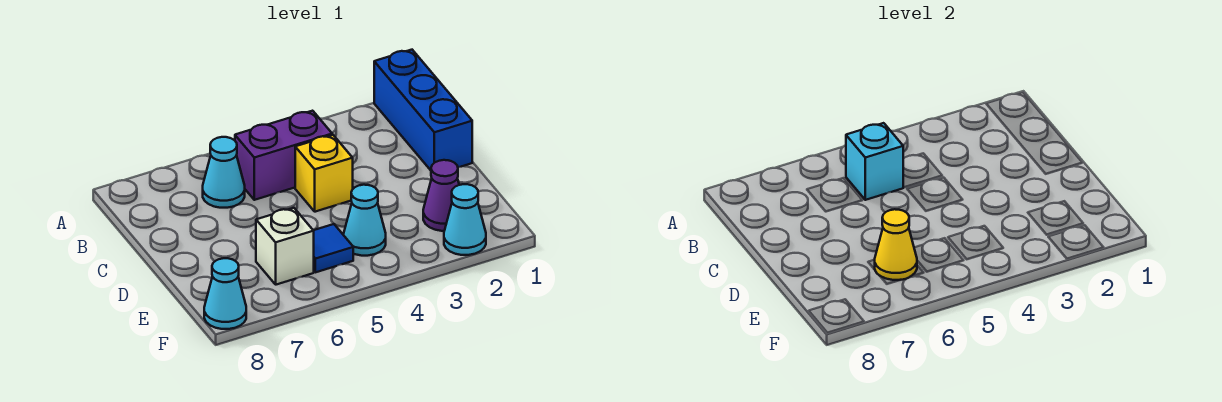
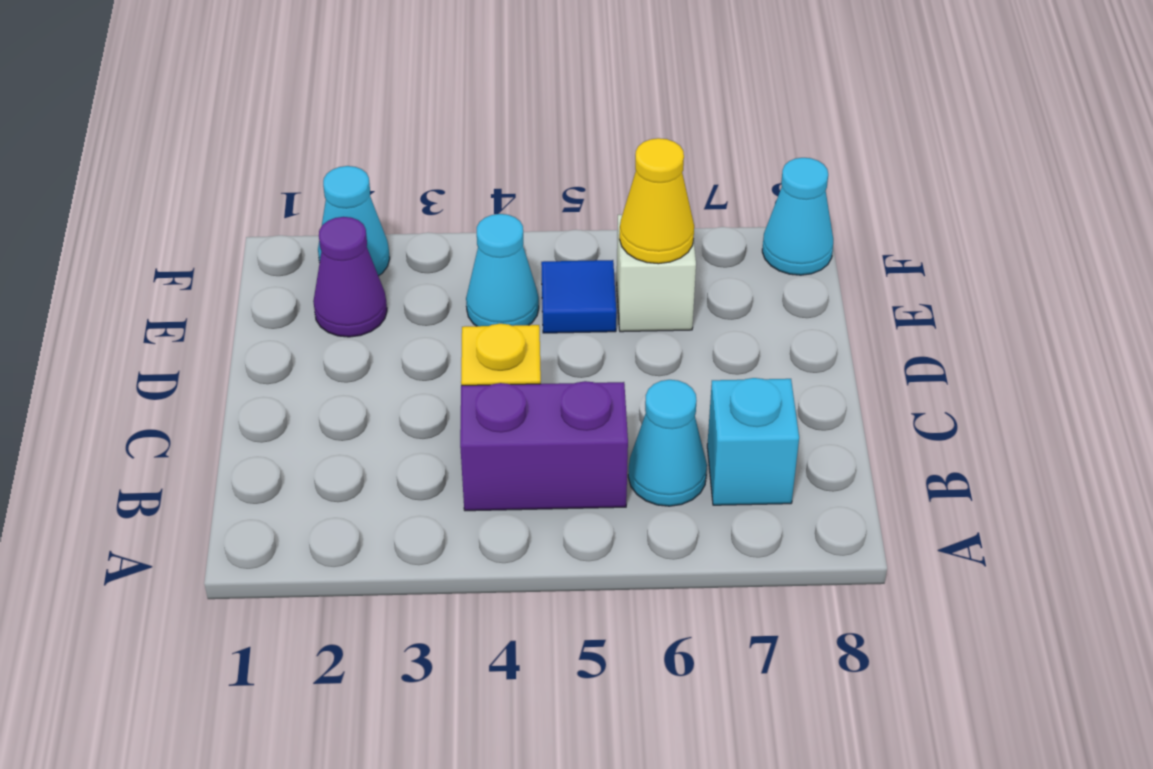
blue brick A1:C1 level 1 -> none
cyan brick B5 level 2 -> cyan brick B7 level 1

